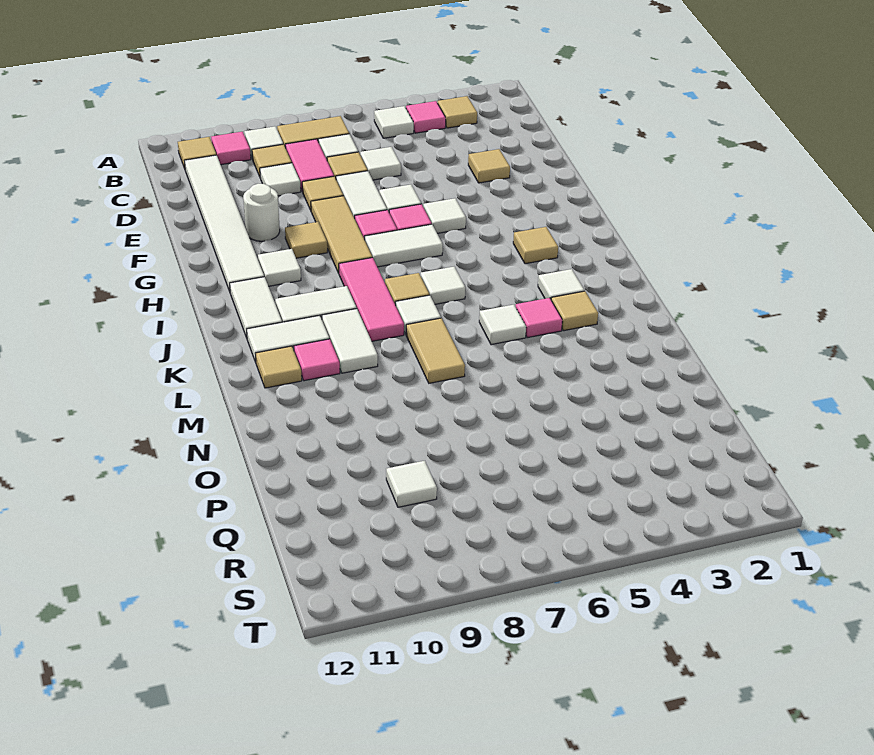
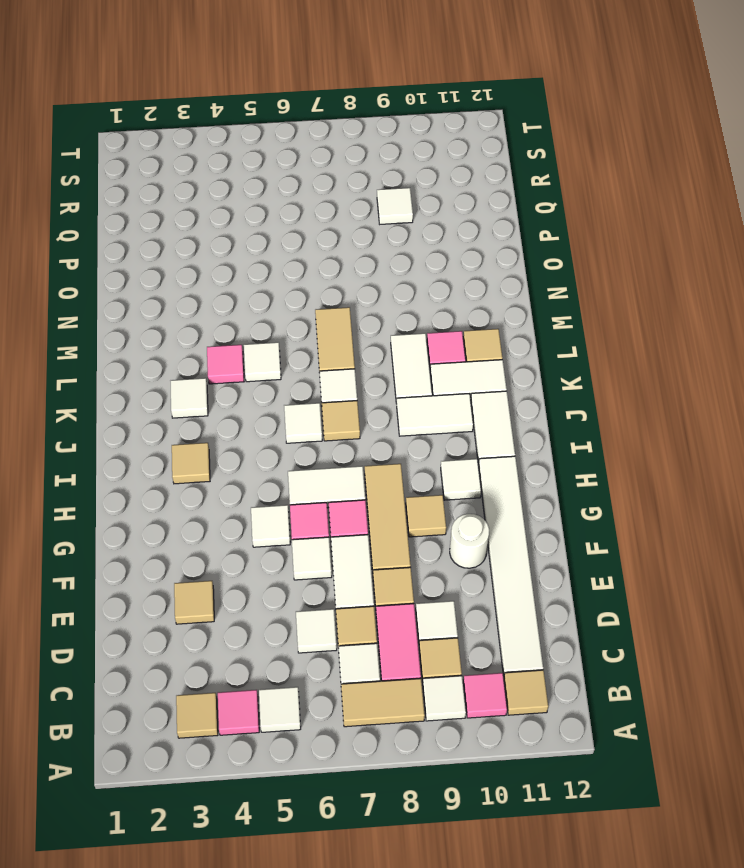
pink tile I8:K8 level 1 -> none
tan tile L3 level 1 -> none

